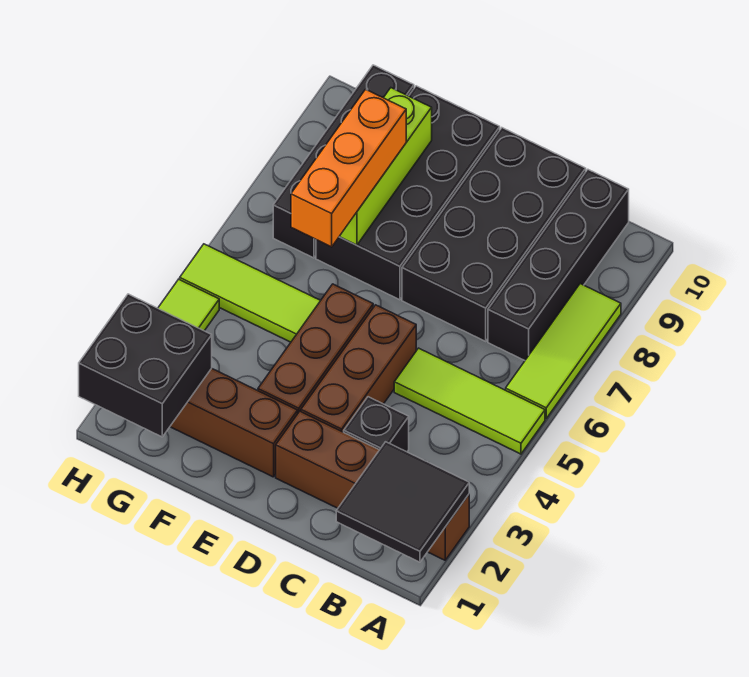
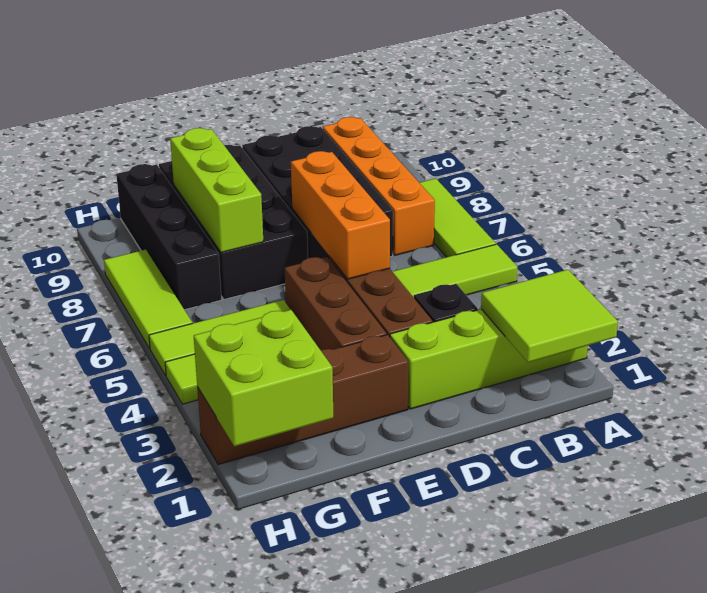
black tile A1:B2 level 2 -> lime tile A1:B2 level 2
brown brick A2:D2 level 1 -> lime brick A2:D2 level 1
black brick B7:B10 level 1 -> orange brick B7:B10 level 1
orange brick F6:F8 level 3 -> orange brick D5:D7 level 2
black brick G1:H2 level 2 -> lime brick G1:H2 level 2
none -> lime tile H6:H8 level 1

